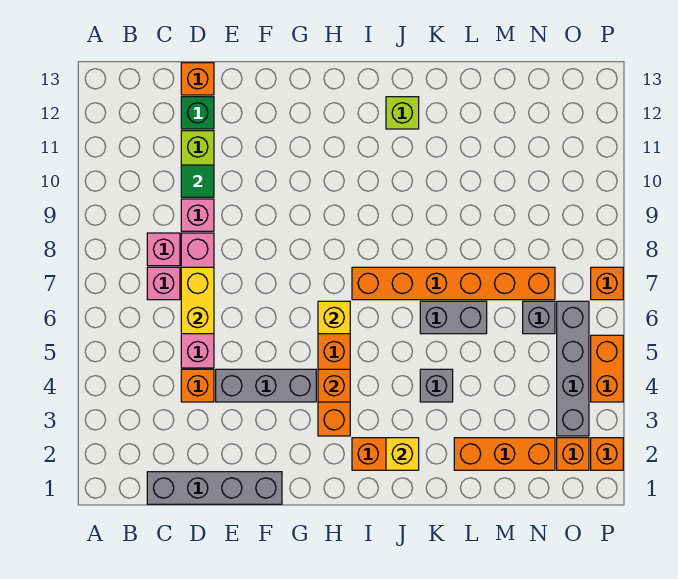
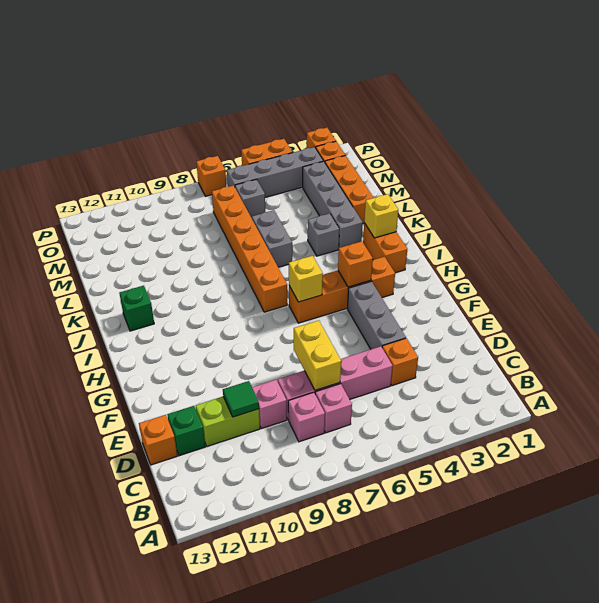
grey brick C1:F1 level 1 -> grey brick K3:N3 level 1
yellow brick D6:D7 level 2 -> yellow brick D7:E7 level 2
lime brick J12 level 1 -> green brick J12 level 1

